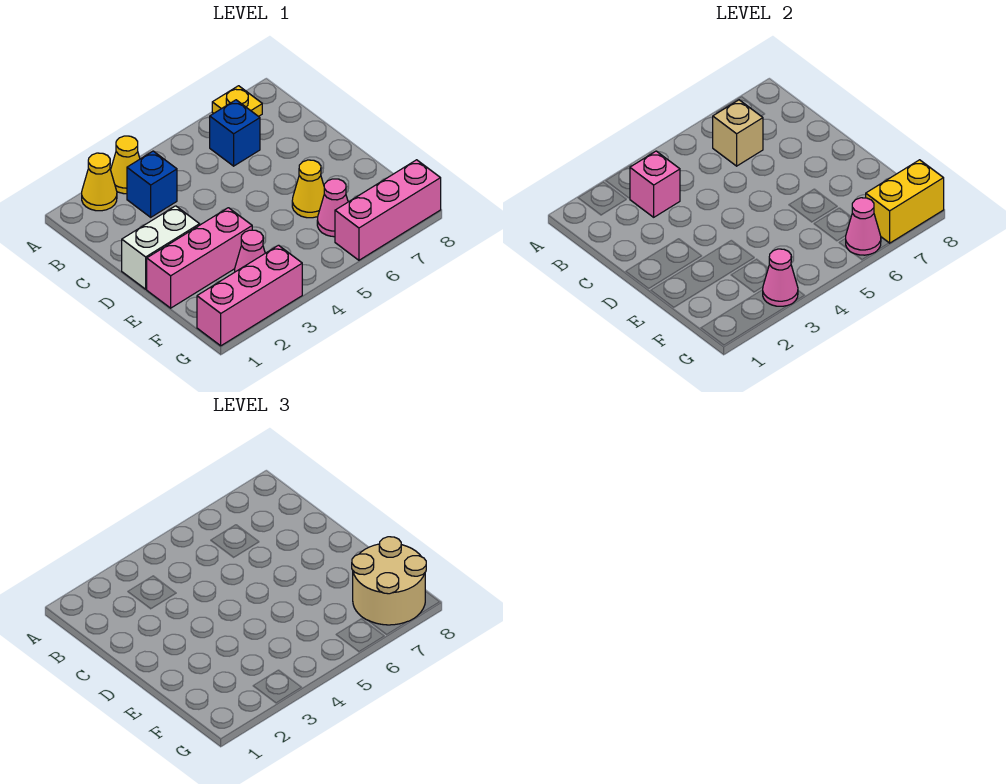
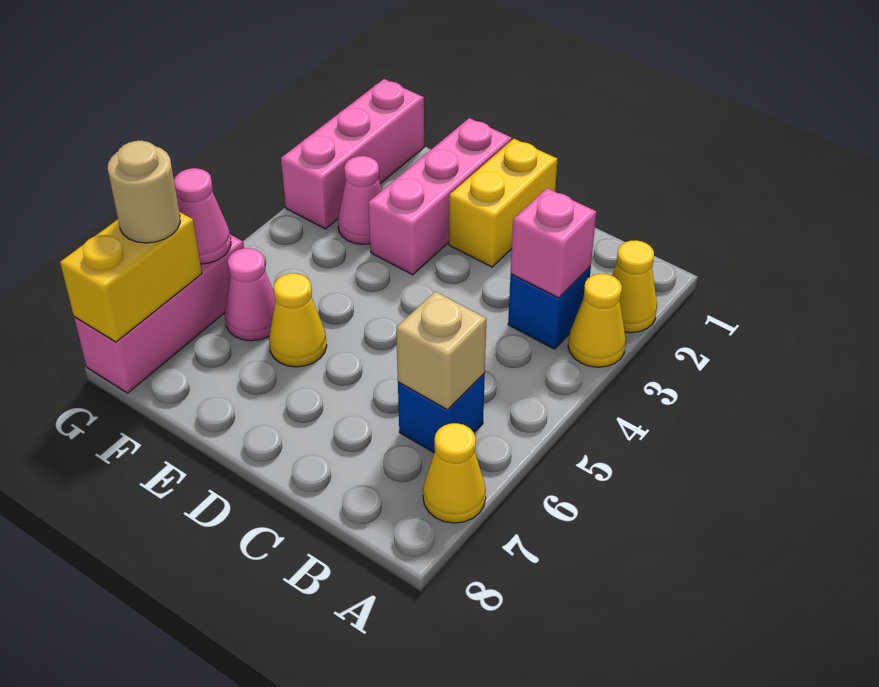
yellow plate A7 level 1 -> yellow cone A7 level 1
white brick D1:D2 level 1 -> yellow brick D1:D2 level 1
tan round brick F7:G8 level 3 -> tan round brick G7 level 3
pink cone G3 level 2 -> none

